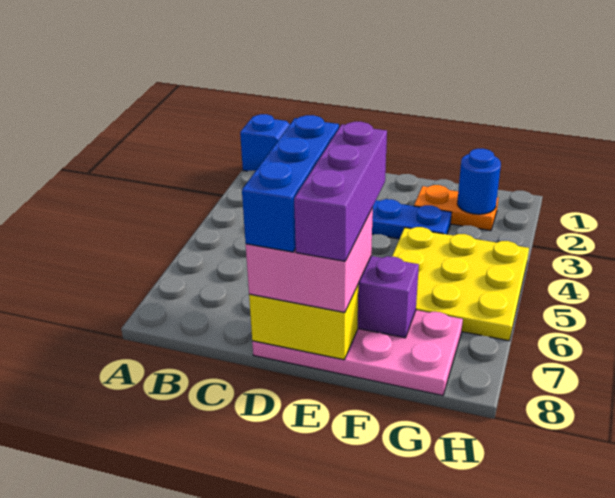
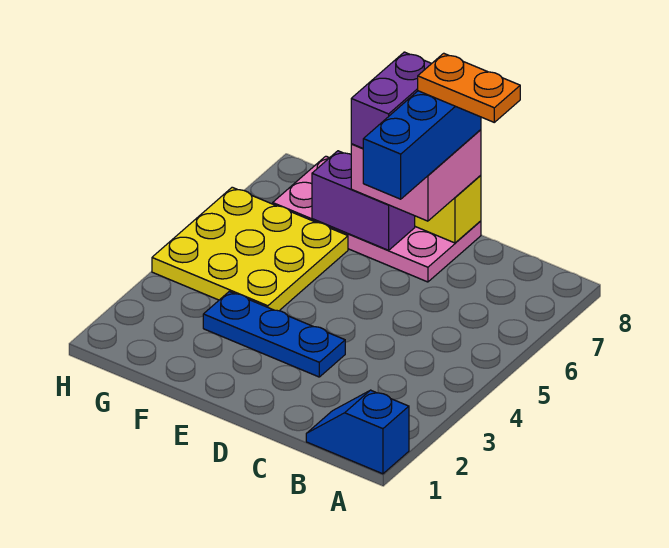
purple brick E6:E8 level 4 -> purple brick E7:E8 level 4
orange plate F2:G2 level 1 -> orange plate C8:D8 level 5
blue round brick G2 level 2 -> none

